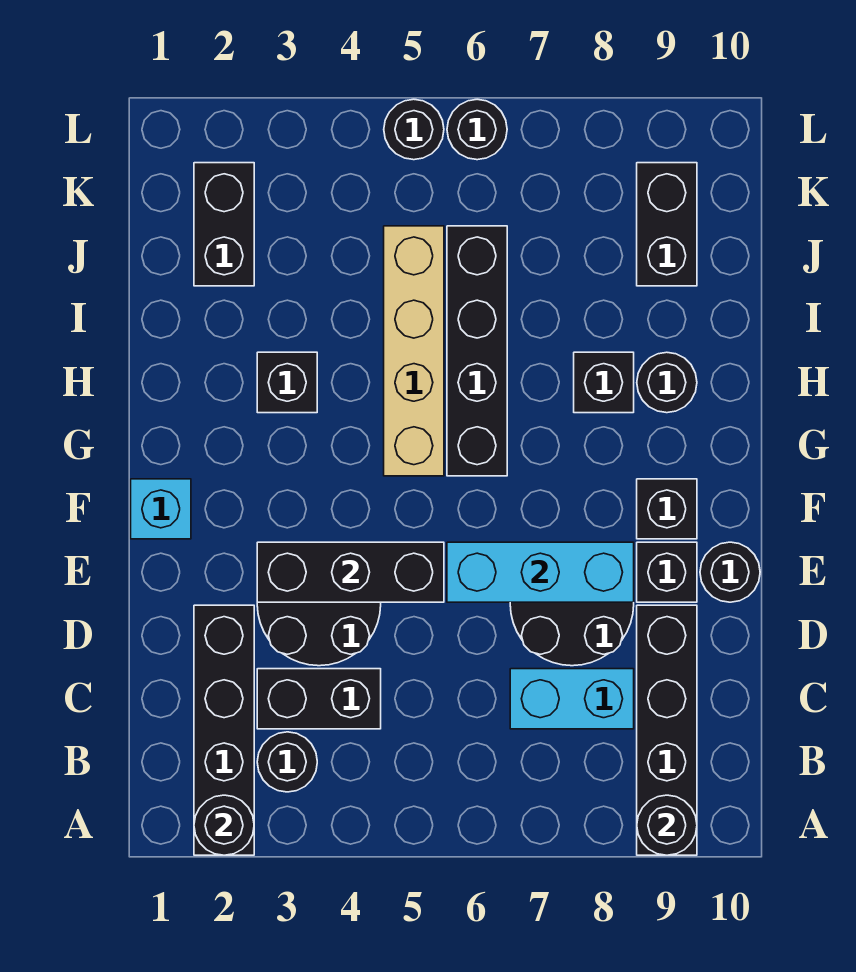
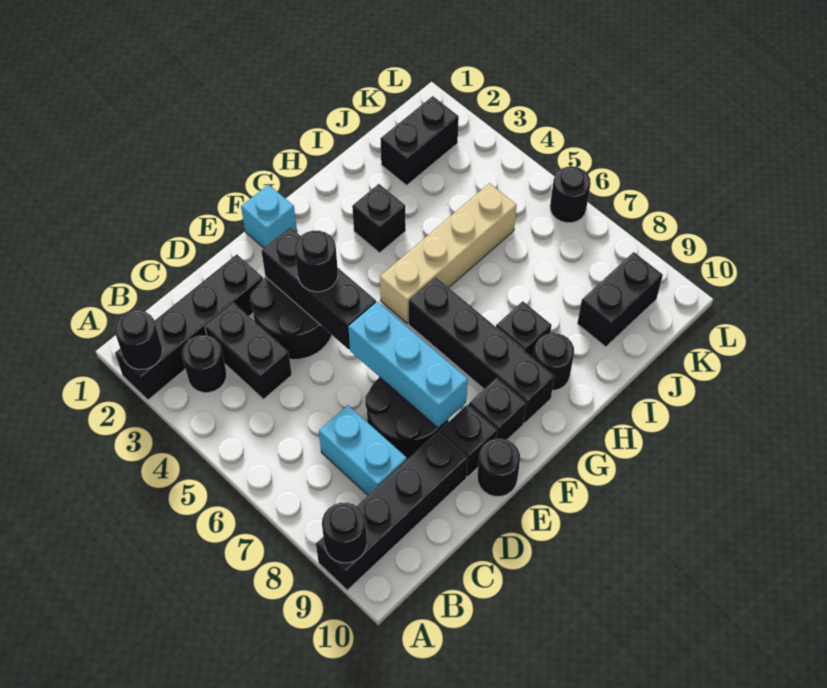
black brick G6:J6 level 1 -> black brick G6:G9 level 1
black round brick L5 level 1 -> black round brick E4 level 3

